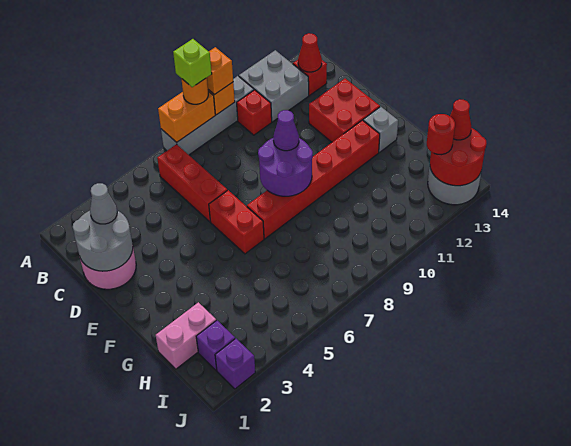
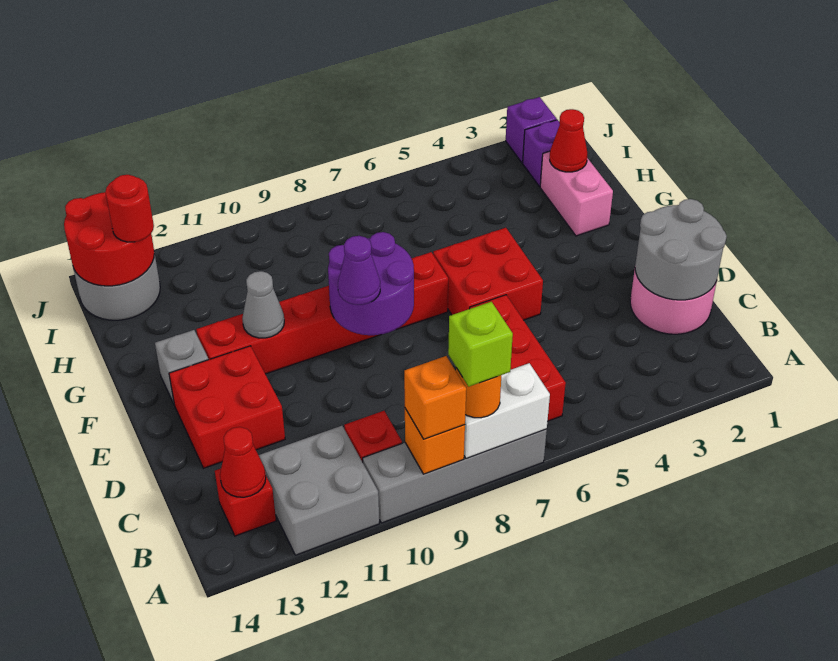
orange brick A7:A8 level 2 -> white brick A7:A8 level 2
grey cone C2 level 3 -> grey cone F11 level 2
red brick E6:F6 level 1 -> red brick E5:F6 level 1
pink brick H1:H2 level 1 -> pink brick G2:H2 level 1
red cone I14 level 3 -> red cone H2 level 2

